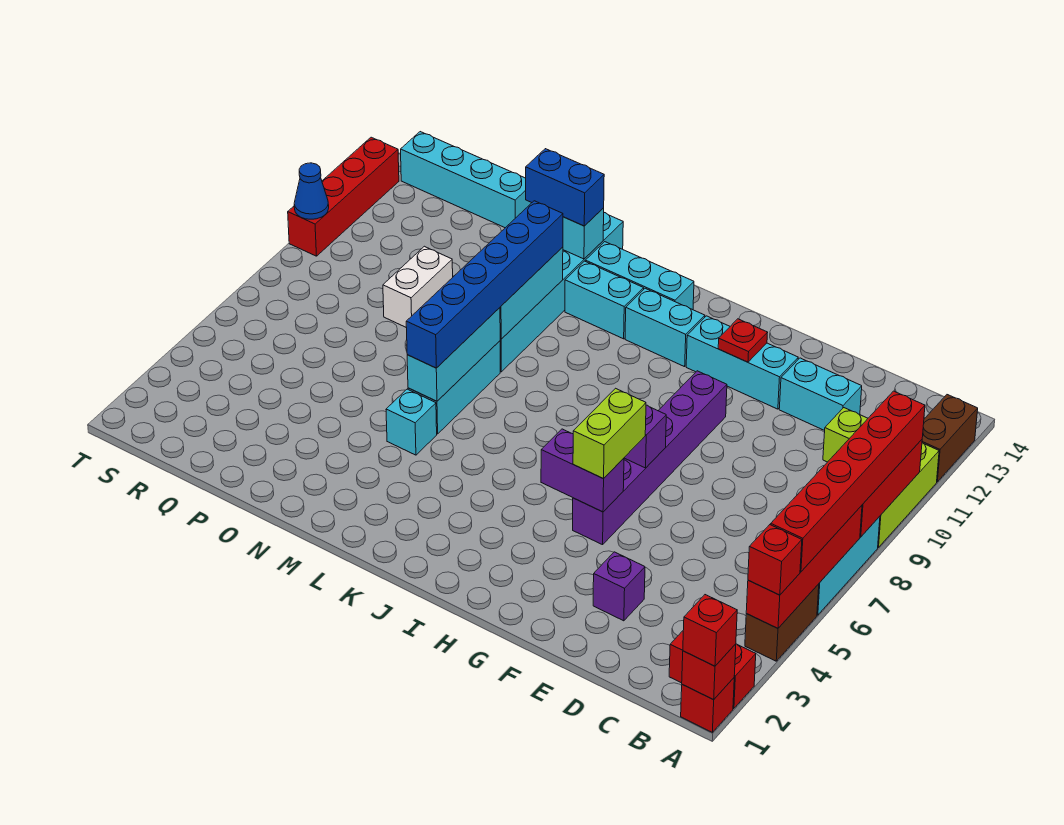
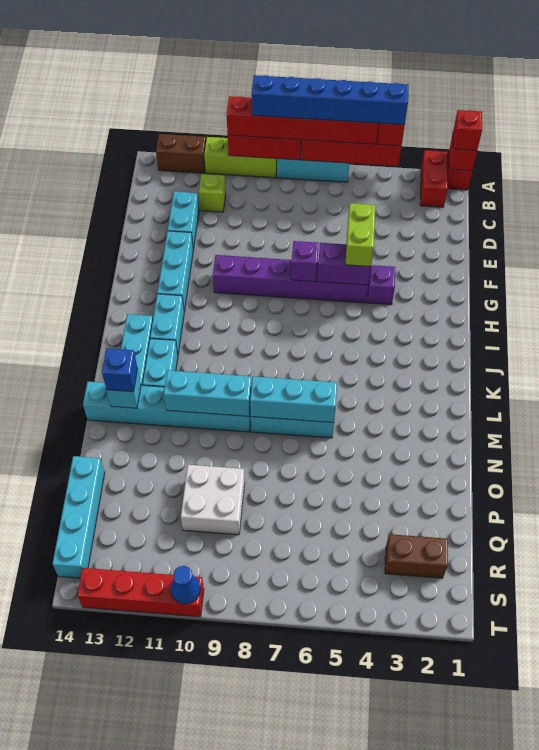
brown brick A4:A5 level 1 -> brown brick R2:R3 level 1
purple brick E3 level 1 -> purple brick G4 level 1
purple brick G5:H5 level 2 -> purple brick G5:G6 level 2
lime brick G5:G6 level 3 -> lime brick F5:G5 level 3
red plate G12 level 2 -> none
cyan brick M5 level 1 -> none
blue brick M6:M11 level 3 -> blue brick A4:A9 level 4
blue brick M13:N13 level 3 -> blue brick M13 level 3
white brick P9:P10 level 1 -> white brick P9:Q10 level 1

